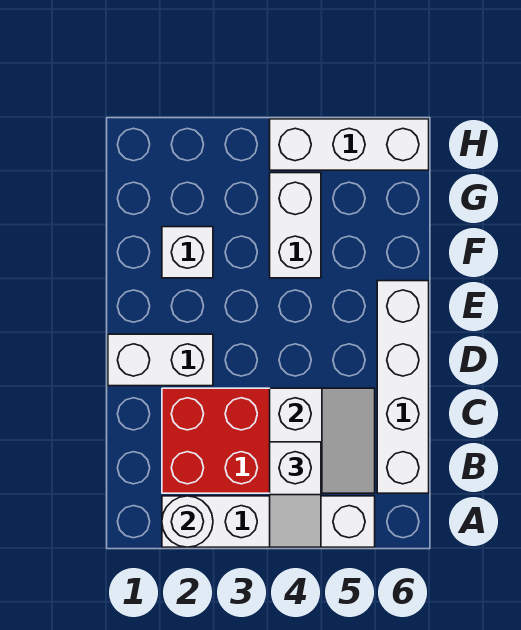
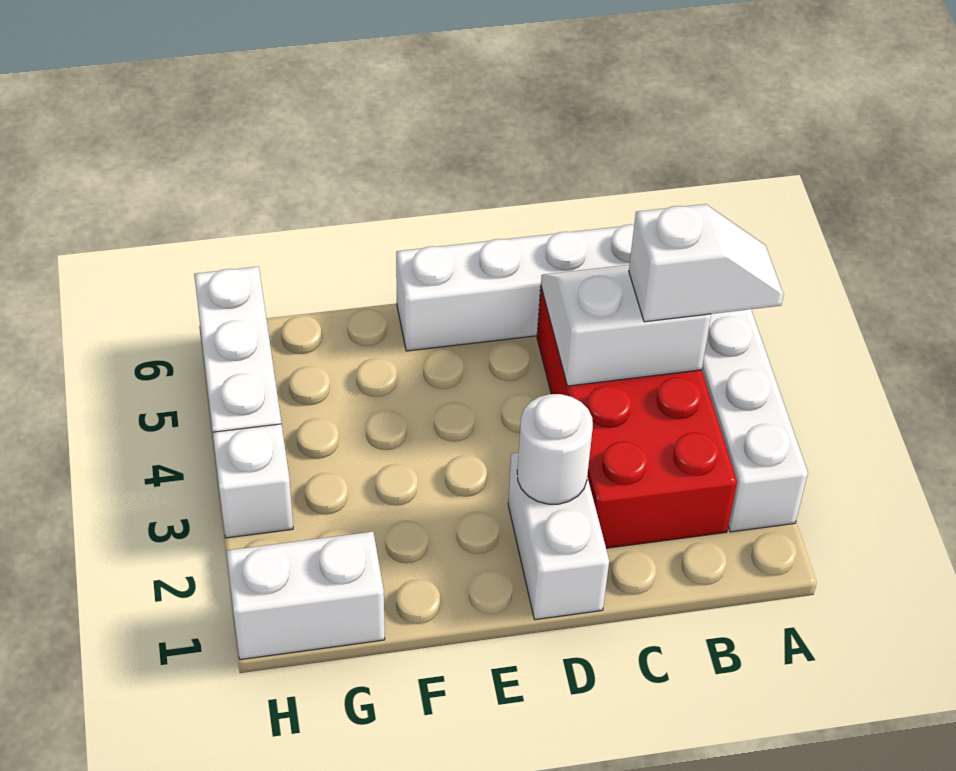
white round brick A2 level 2 -> white round brick D2 level 2
white brick F2 level 1 -> white brick H3 level 1
white brick F4:G4 level 1 -> white brick G1:H1 level 1

